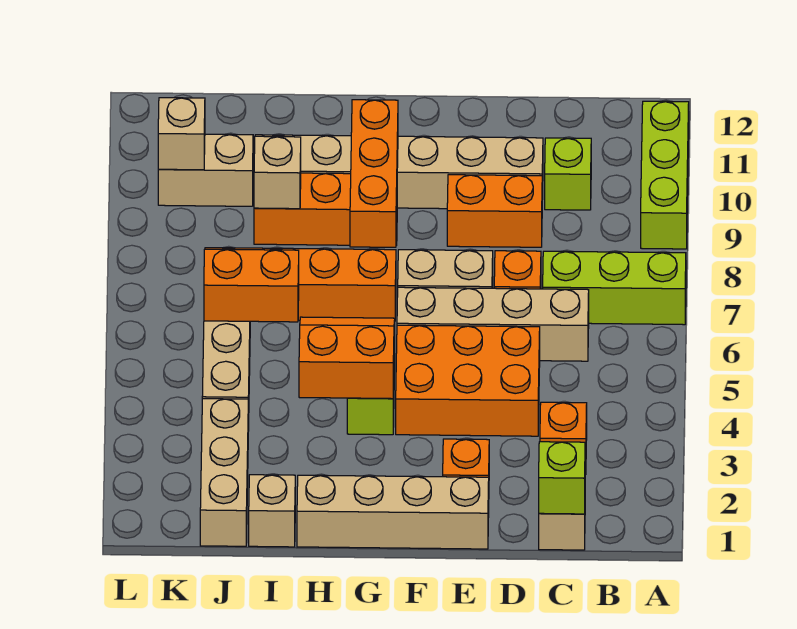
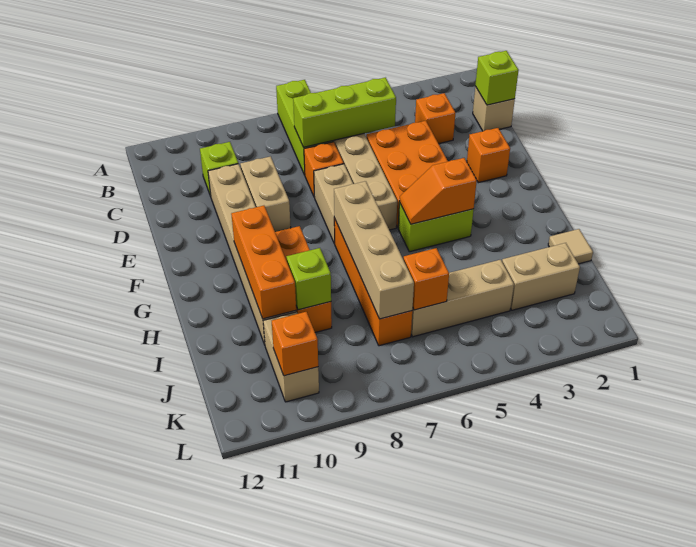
lime brick A9:A11 level 1 -> lime brick C5:C7 level 2
orange brick D9:E9 level 1 -> tan brick D9:E9 level 1
tan brick E1:H1 level 1 -> tan brick G7:J7 level 2
orange slope G4:H5 level 2 top 4 -> orange slope G4:G5 level 2 top 4
orange brick G8:G10 level 2 -> orange brick G10:I10 level 2
tan brick I1 level 1 -> tan tile I1 level 1
orange brick I6:J6 level 2 -> orange brick J6 level 2
tan brick I9 level 2 -> lime brick I9 level 2
tan brick J1:J3 level 1 -> tan brick J2:J3 level 1
tan brick K10 level 2 -> orange brick K10 level 2

